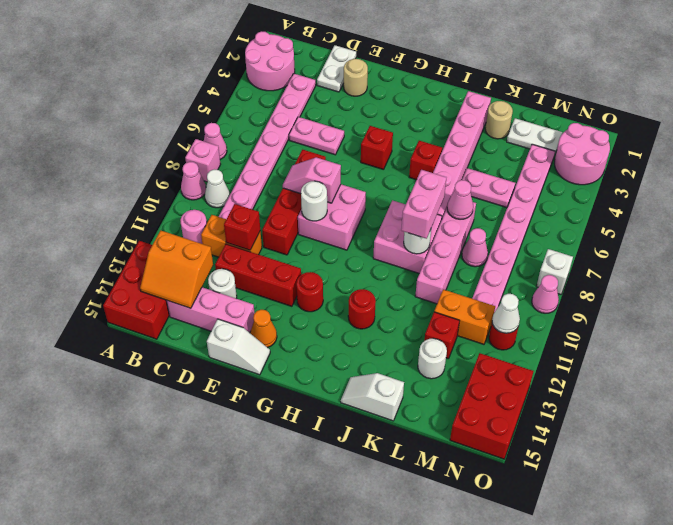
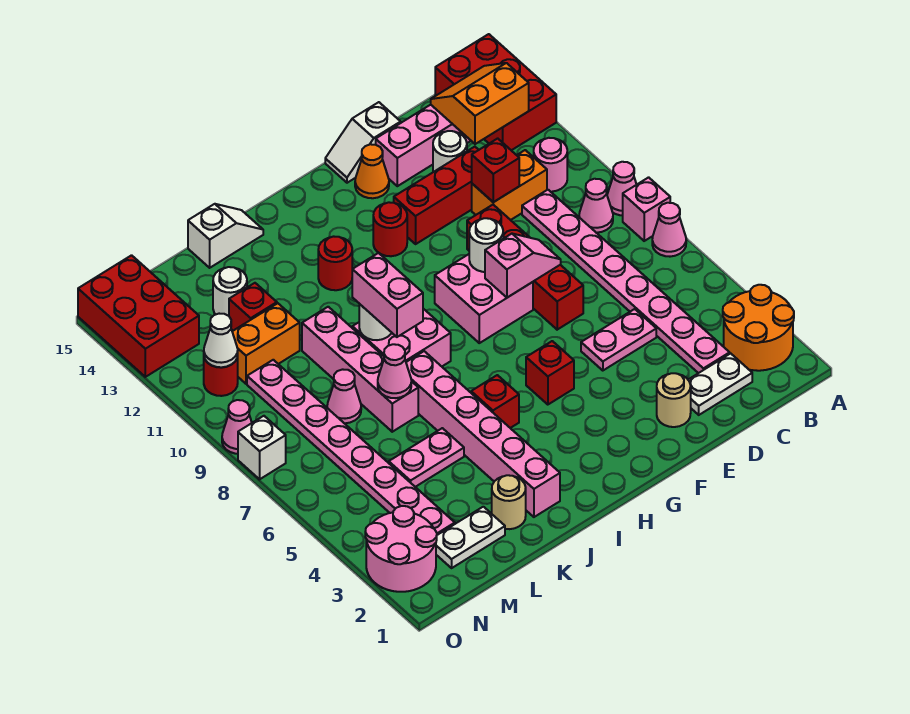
pink round brick A2:B3 level 1 -> orange round brick A2:B3 level 1
white cone B9 level 1 -> pink cone B9 level 1
white plate D1:D2 level 1 -> white plate C2:D2 level 1

